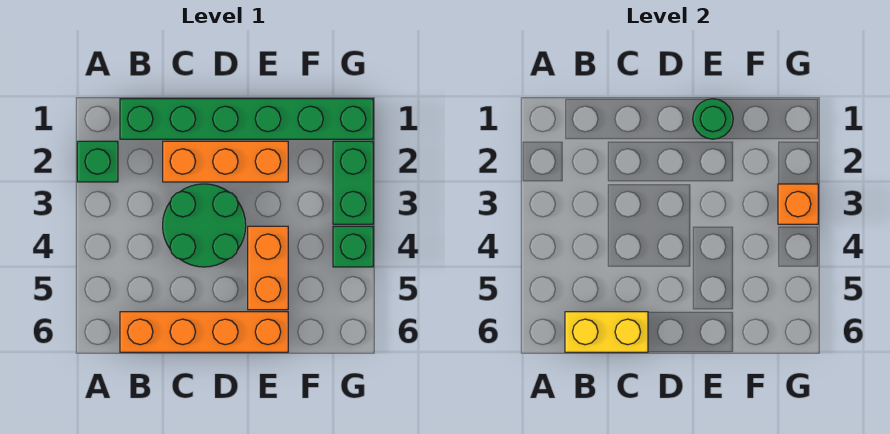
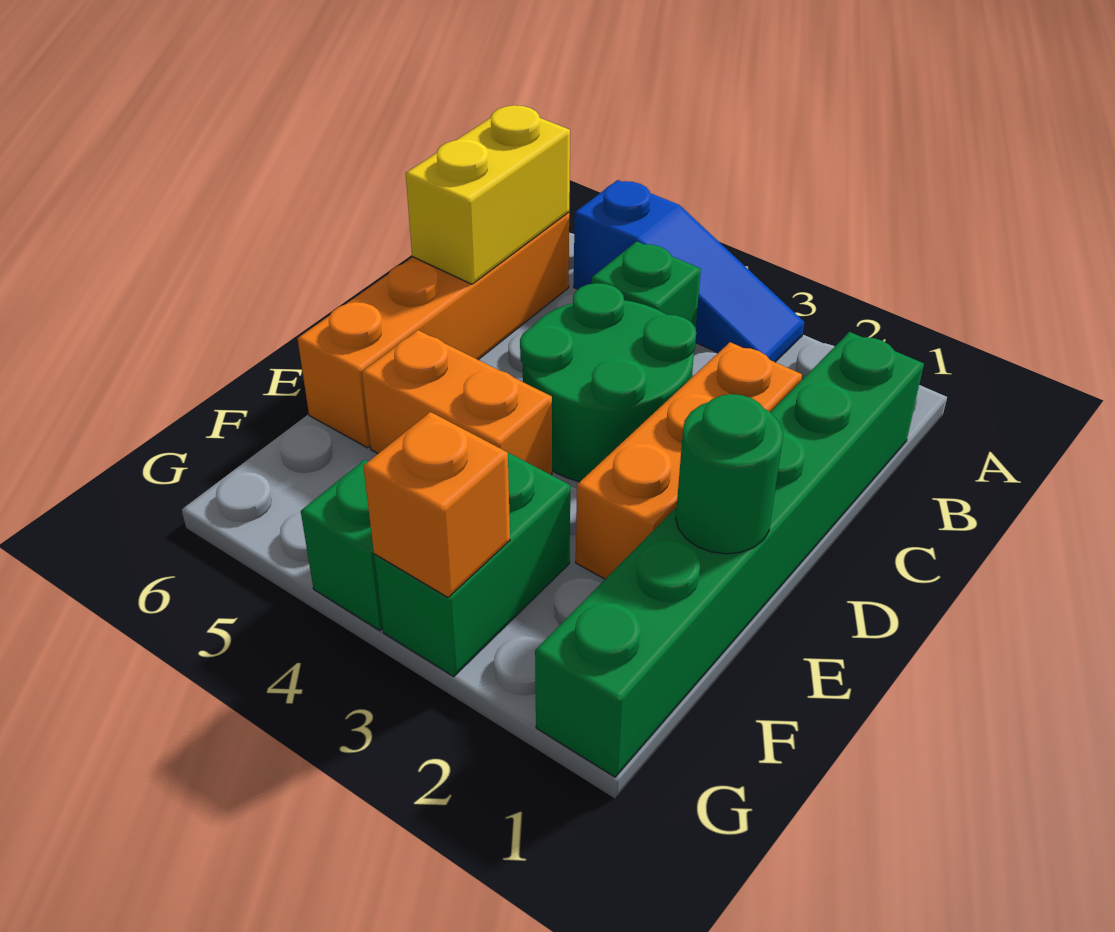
green brick A2 level 1 -> green brick B4 level 1
none -> blue slope A3:A5 level 1 top 5
green brick G2:G3 level 1 -> green brick F3:G3 level 1

